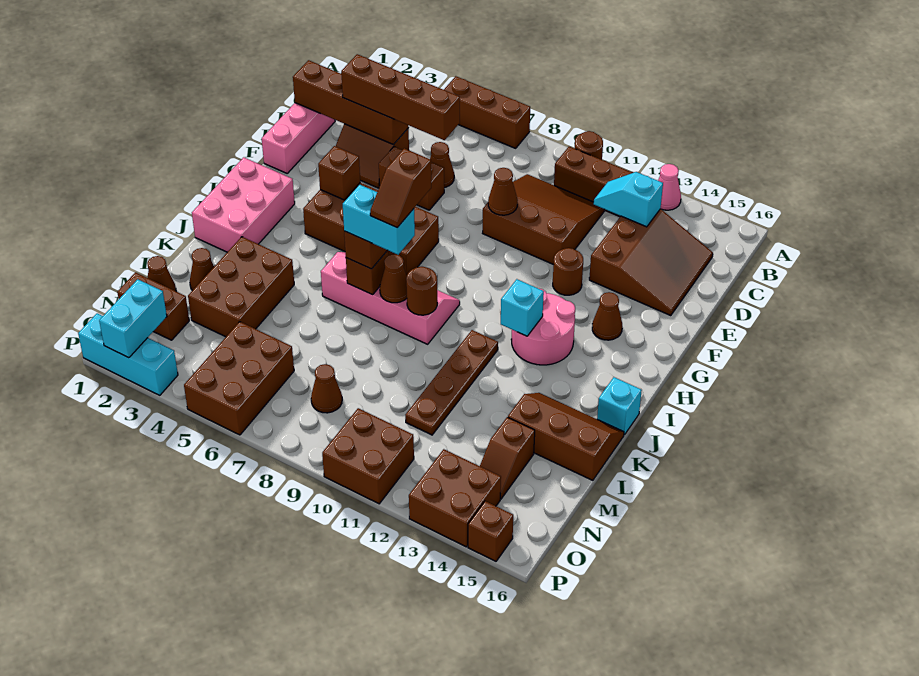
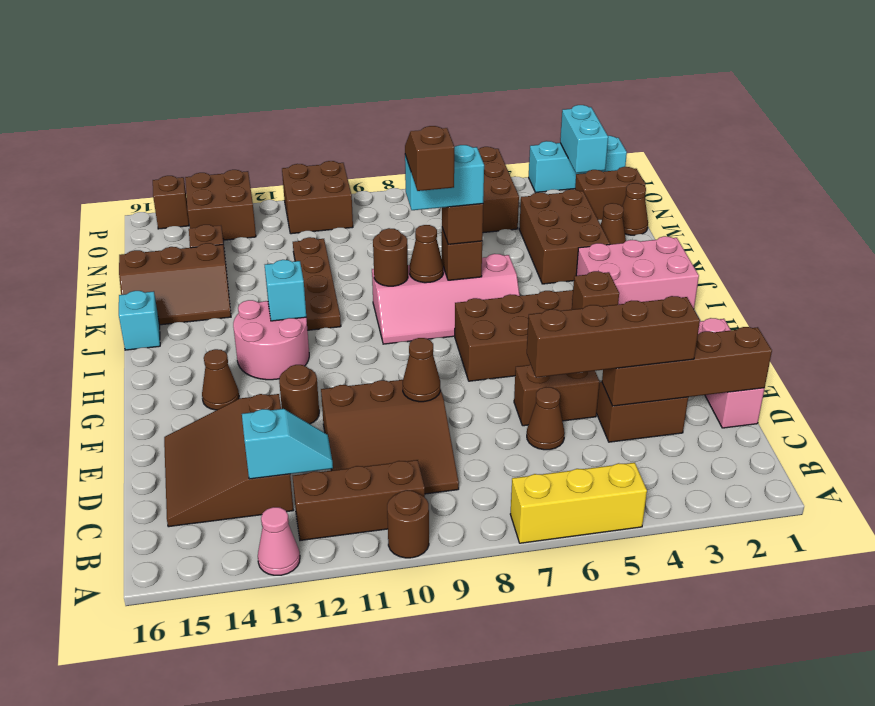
brown brick A5:A7 level 1 -> yellow brick A5:A7 level 1
pink brick H1:J2 level 1 -> pink brick I1:J3 level 1
brown cone N8 level 1 -> none

